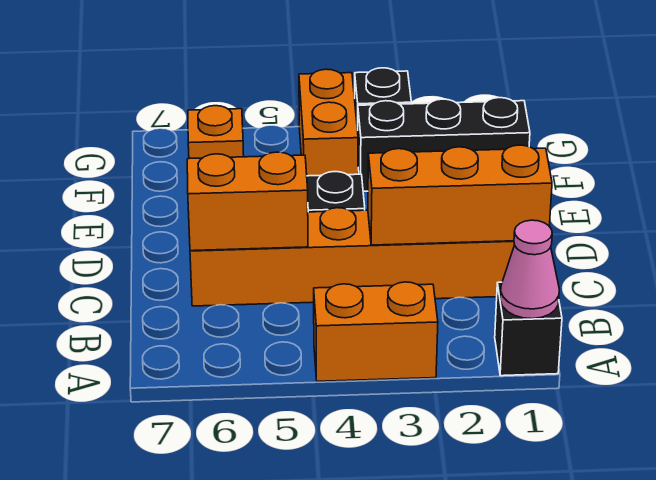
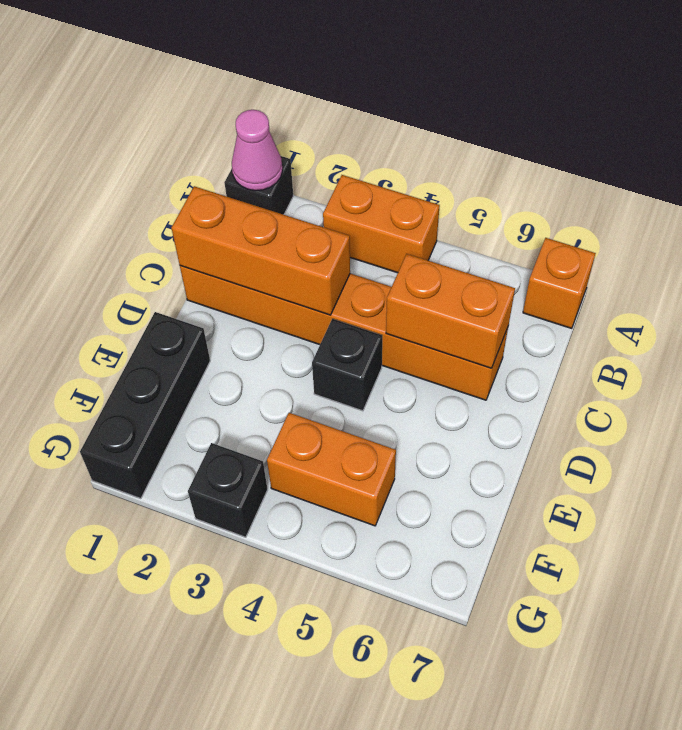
black brick F1:F3 level 1 -> black brick E1:G1 level 1
orange brick F4:G4 level 1 -> orange brick F4:F5 level 1
orange brick F6 level 1 -> orange brick A7 level 1

